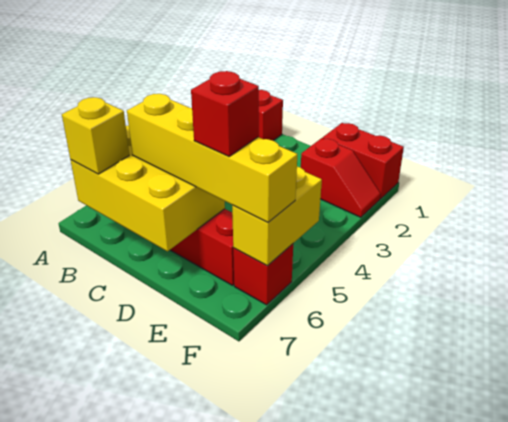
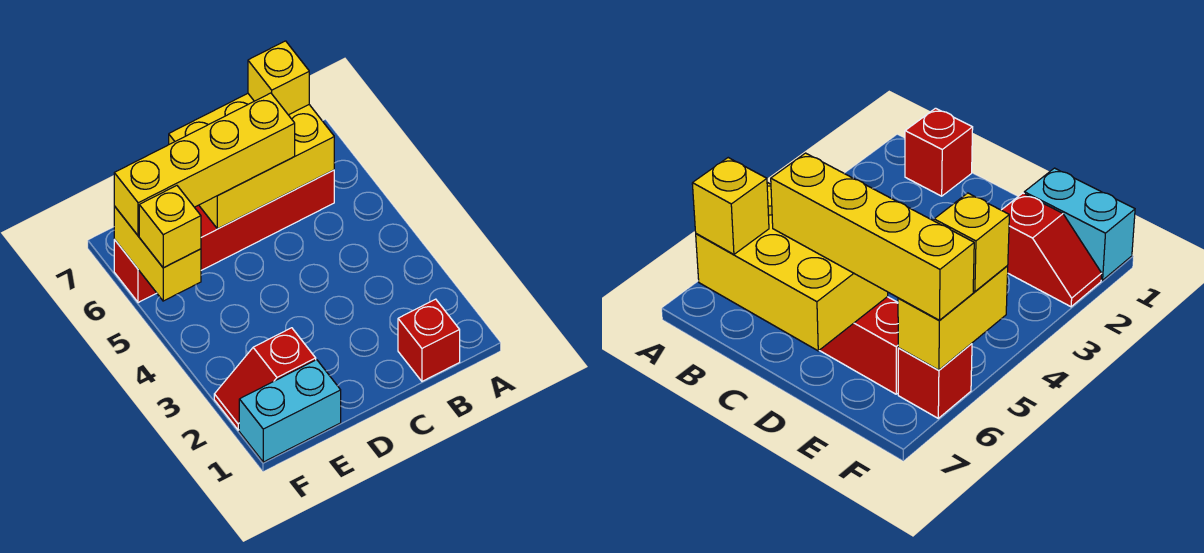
red brick E1:F1 level 1 -> cyan brick E1:F1 level 1
red brick E6 level 4 -> none
none -> yellow brick F5 level 3

